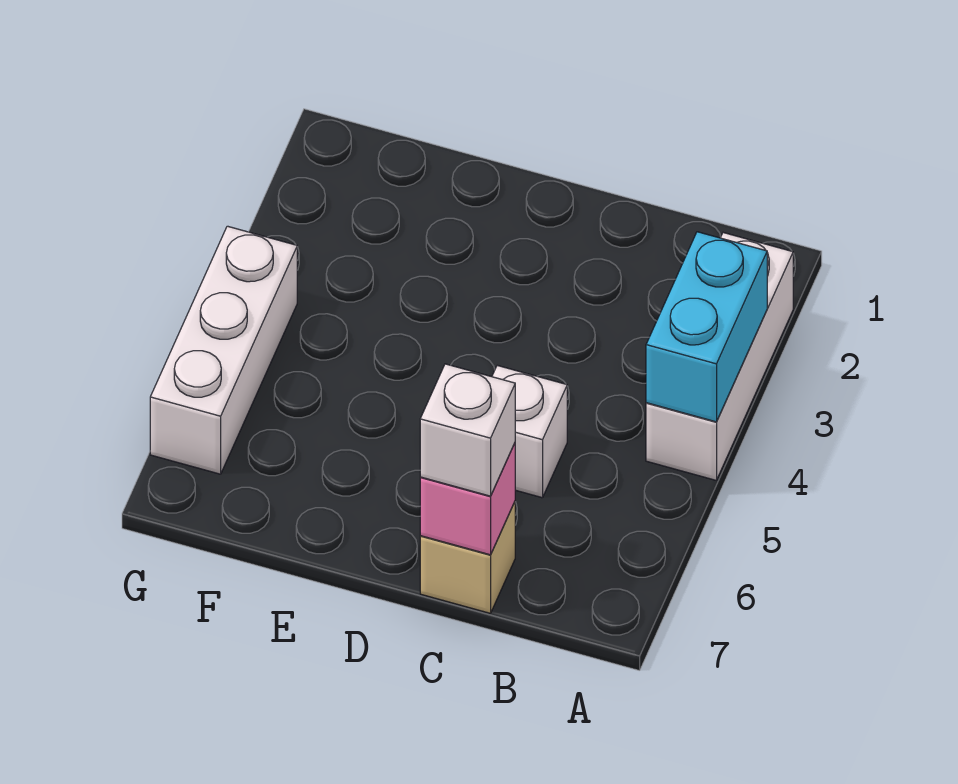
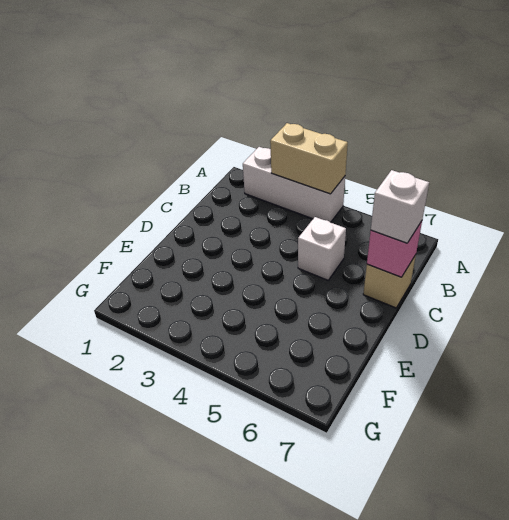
cyan brick A3:A4 level 2 -> tan brick A3:A4 level 2
white brick G4:G6 level 1 -> none

